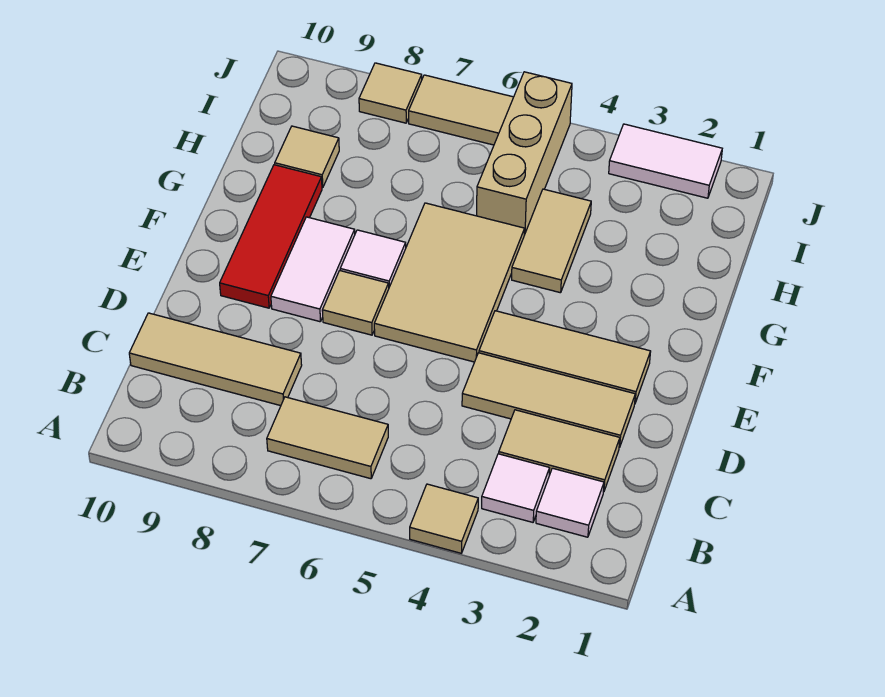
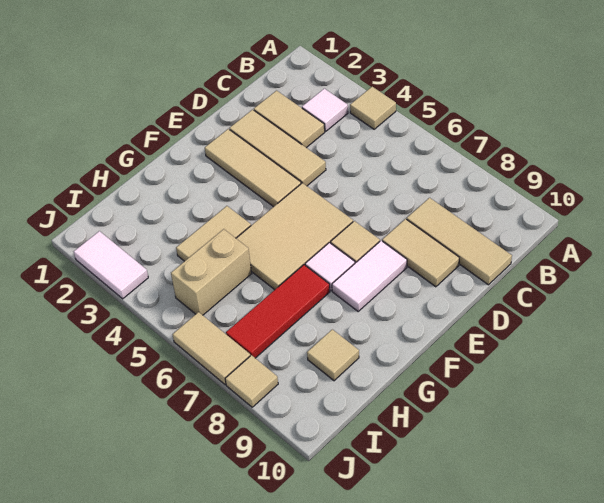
white tile B2 level 1 -> none
tan tile B6:B7 level 1 -> tan tile D8:D9 level 1
red tile E9:G9 level 1 -> red tile G7:I7 level 1
tan brick H5:J5 level 1 -> tan brick H5:I5 level 1

